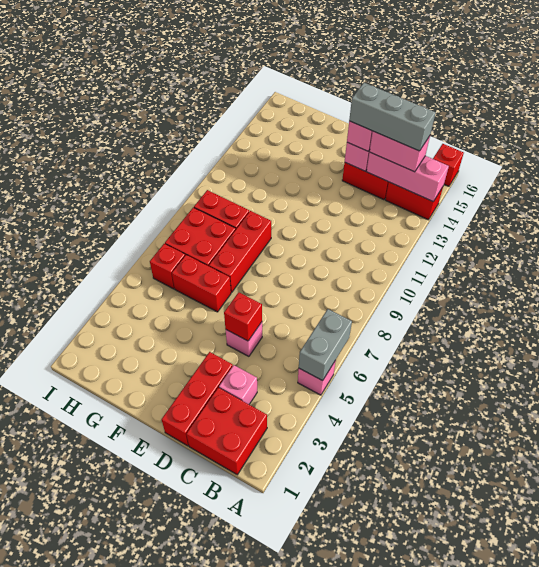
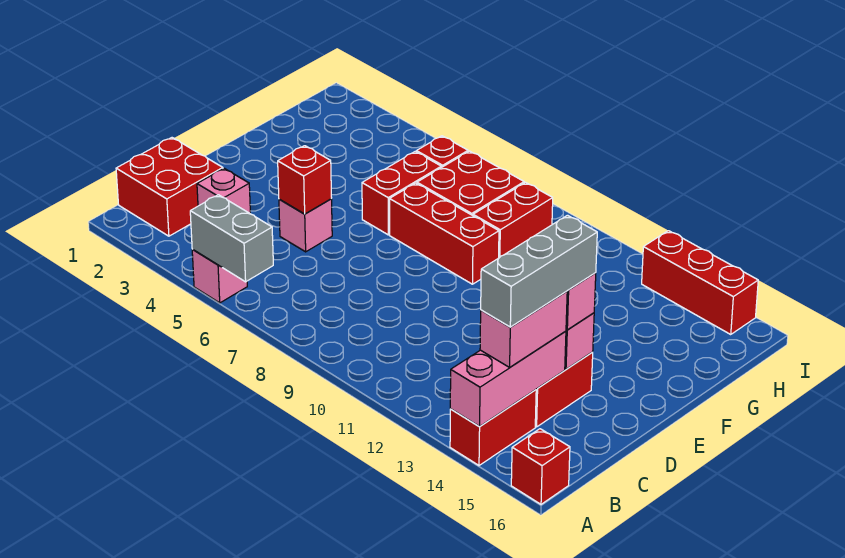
red brick D1:D3 level 1 -> red brick I13:I15 level 1

